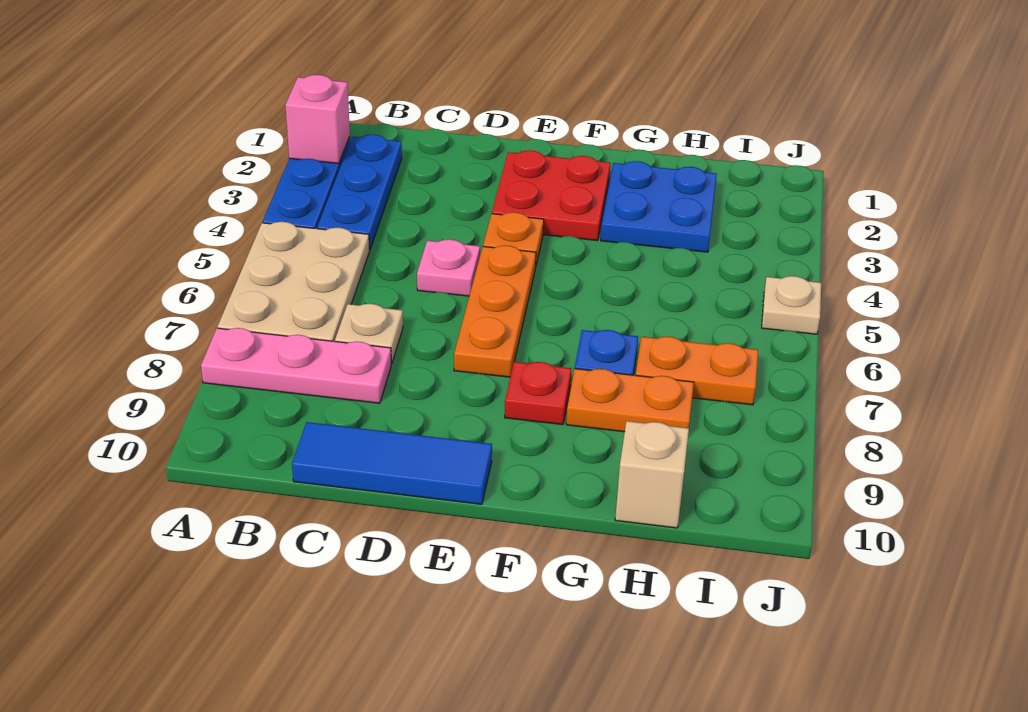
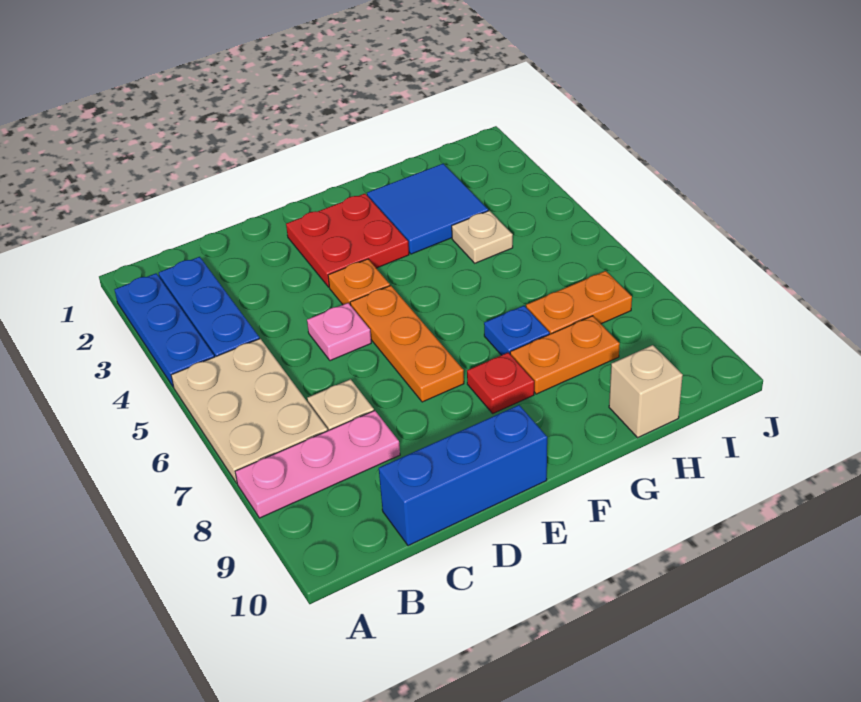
pink brick A2 level 2 -> none
blue tile C10:E10 level 1 -> blue brick C10:E10 level 1
blue plate G2:H3 level 1 -> blue tile G2:H3 level 1
tan plate J5 level 1 -> tan plate H4 level 1

